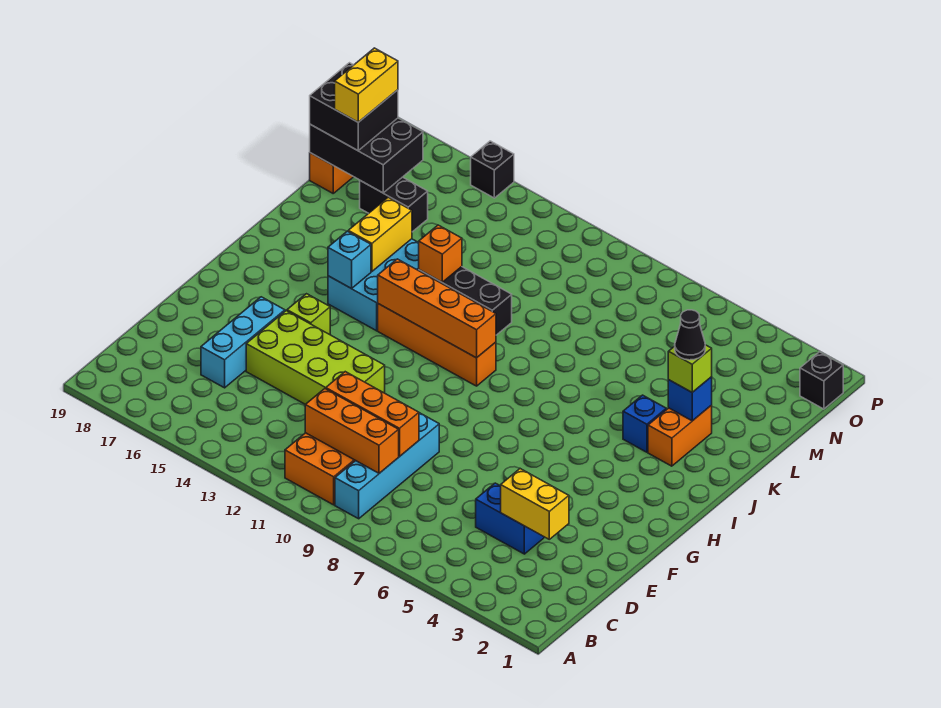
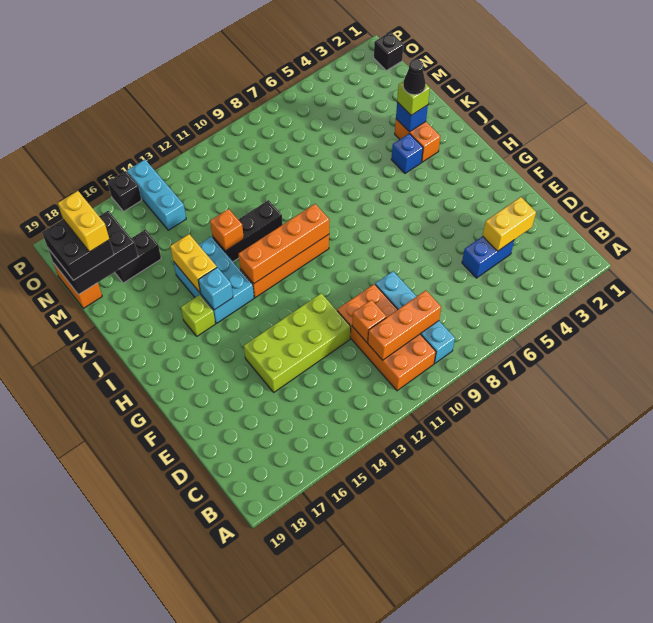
orange brick D9:D11 level 2 -> orange brick D11 level 2
cyan brick D16:F16 level 1 -> cyan brick N14:P14 level 1
lime brick G15 level 1 -> lime brick I16 level 1

